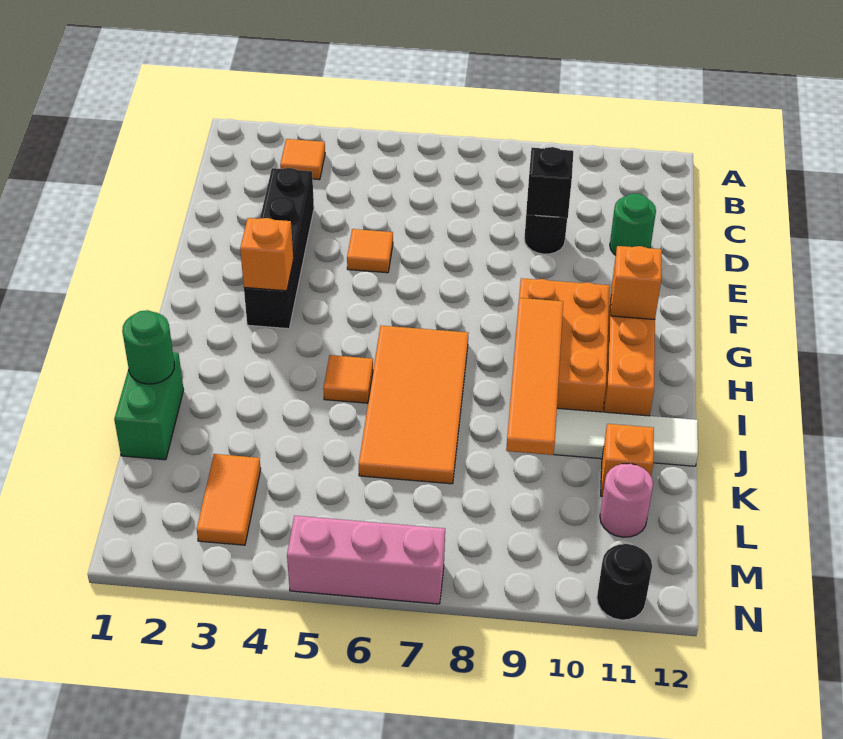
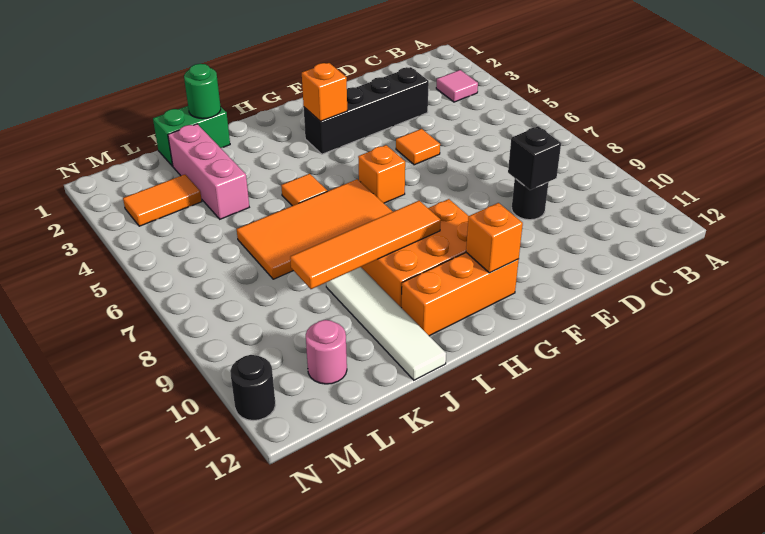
orange tile B3 level 1 -> pink tile B3 level 1
green round brick D11 level 1 -> none
orange brick K11 level 1 -> orange brick G6 level 1
pink brick N5:N7 level 1 -> pink brick K2:K4 level 1

